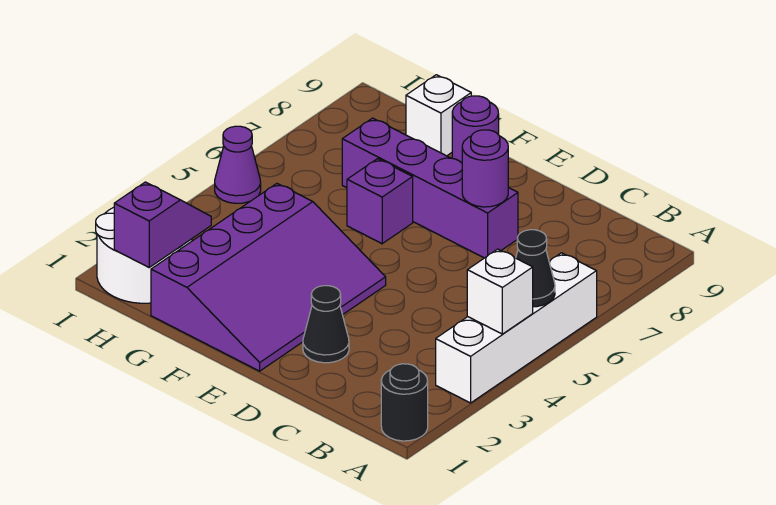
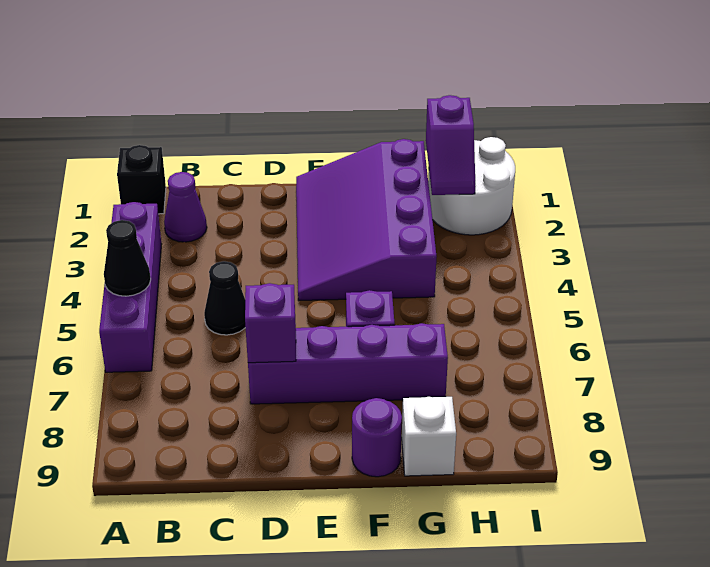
black round brick A1 level 1 -> black brick A1 level 1
white brick A3:A6 level 1 -> purple brick A3:A6 level 1
white brick A4 level 2 -> none
black cone D2 level 1 -> black cone C5 level 1
purple round brick D7 level 2 -> purple brick D7 level 2
purple cone I5 level 1 -> purple cone B2 level 1

